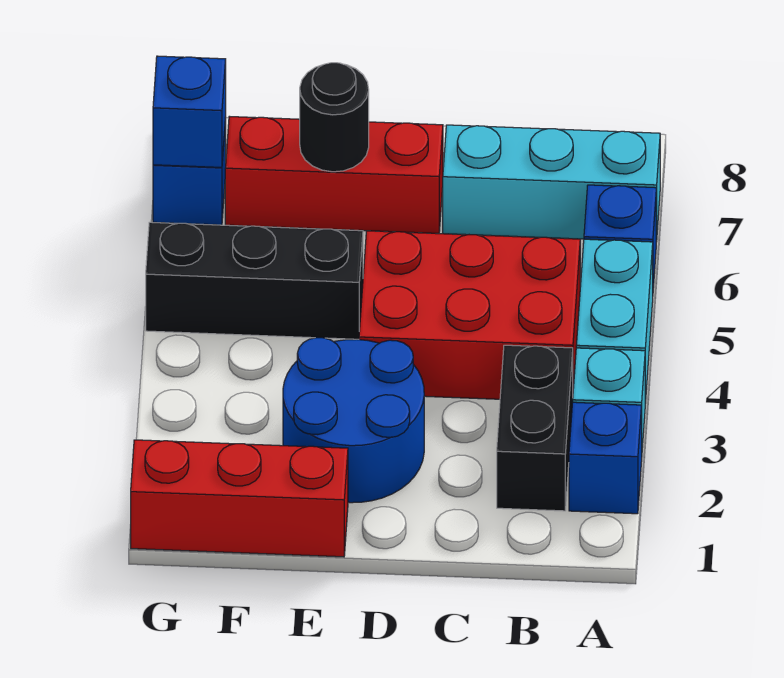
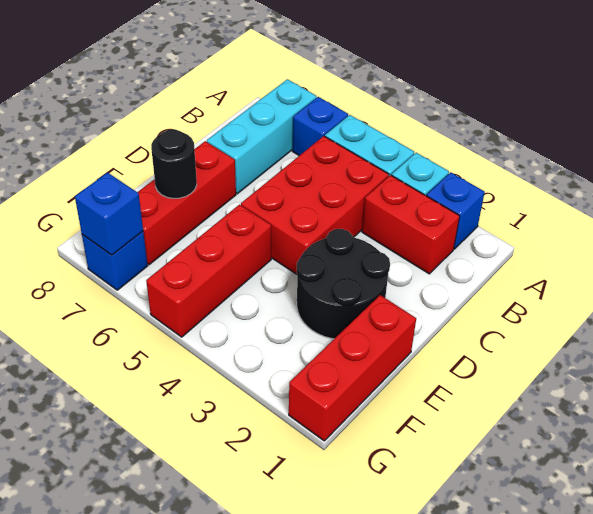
black brick B2:B3 level 1 -> red brick B2:B3 level 1
blue round brick D2:E3 level 1 -> black round brick D2:E3 level 1
black brick E5:G5 level 1 -> red brick E5:G5 level 1

